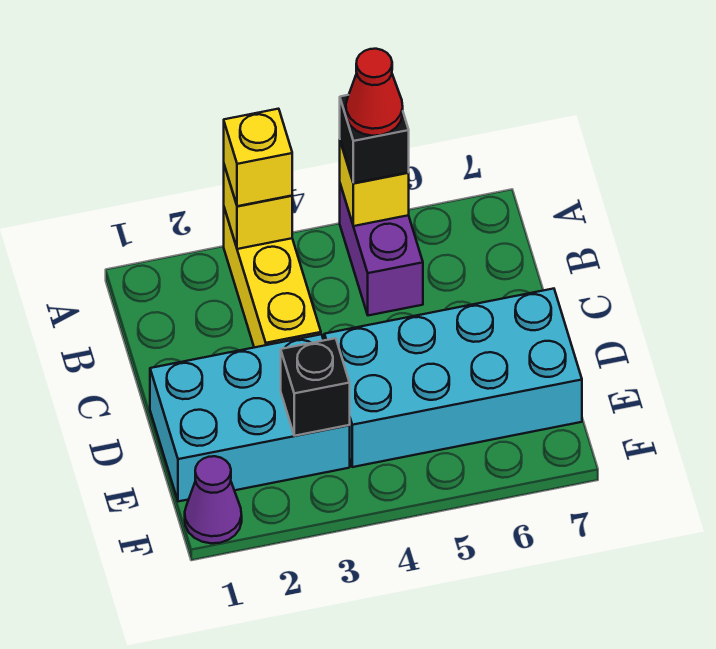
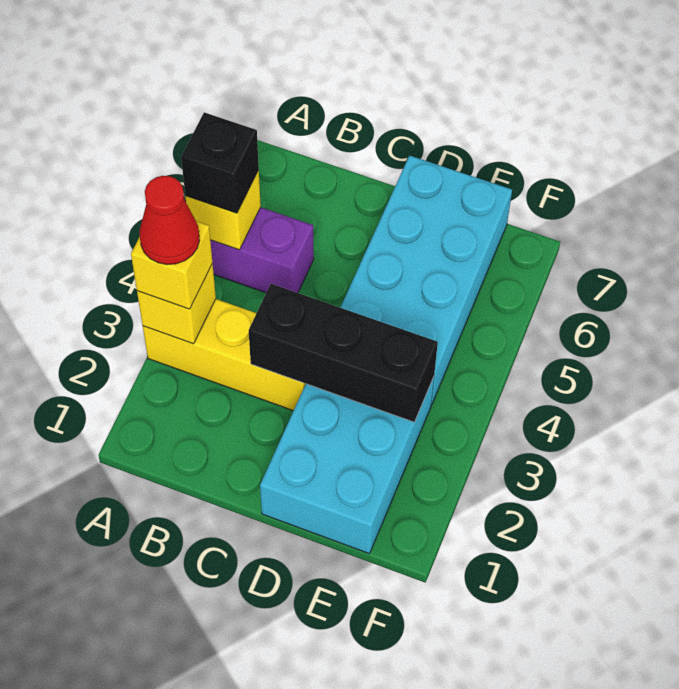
red cone A5 level 4 -> red cone A3 level 4
black brick E3 level 2 -> black brick C3:E3 level 2
purple cone F1 level 1 -> none

